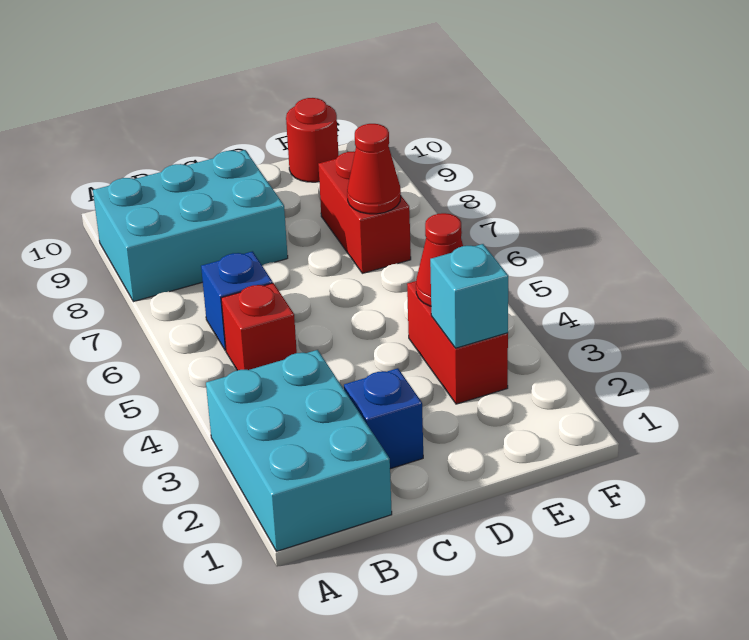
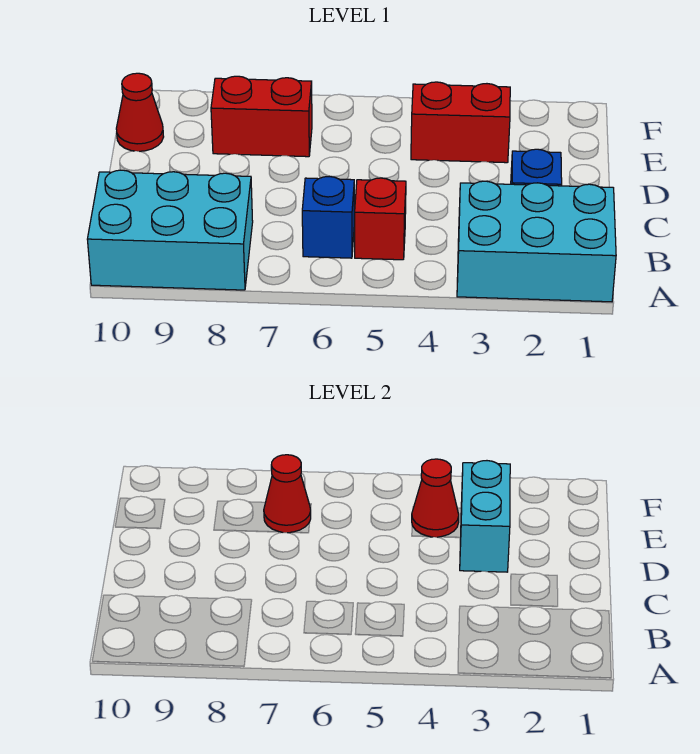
cyan brick A8:C9 level 1 -> cyan brick A8:B10 level 1
cyan brick E3 level 2 -> cyan brick D3:E3 level 2
red round brick E10 level 1 -> red cone E10 level 1

